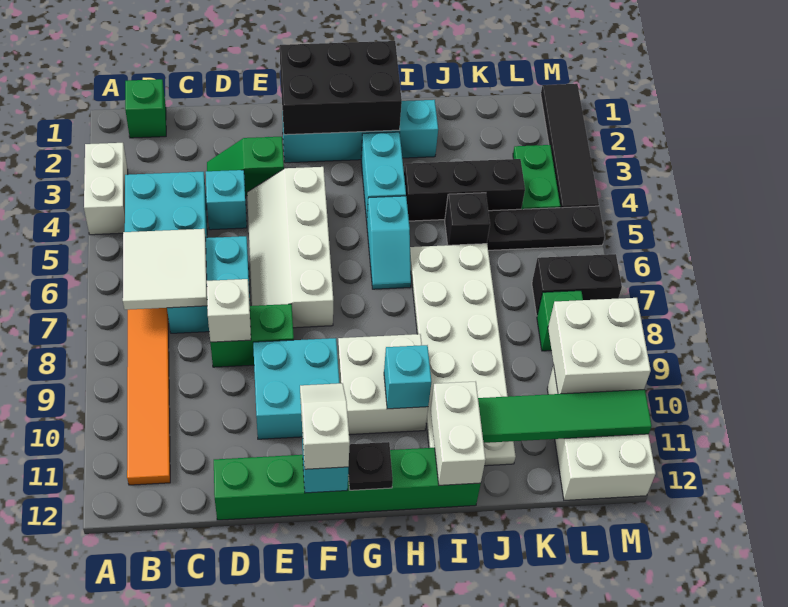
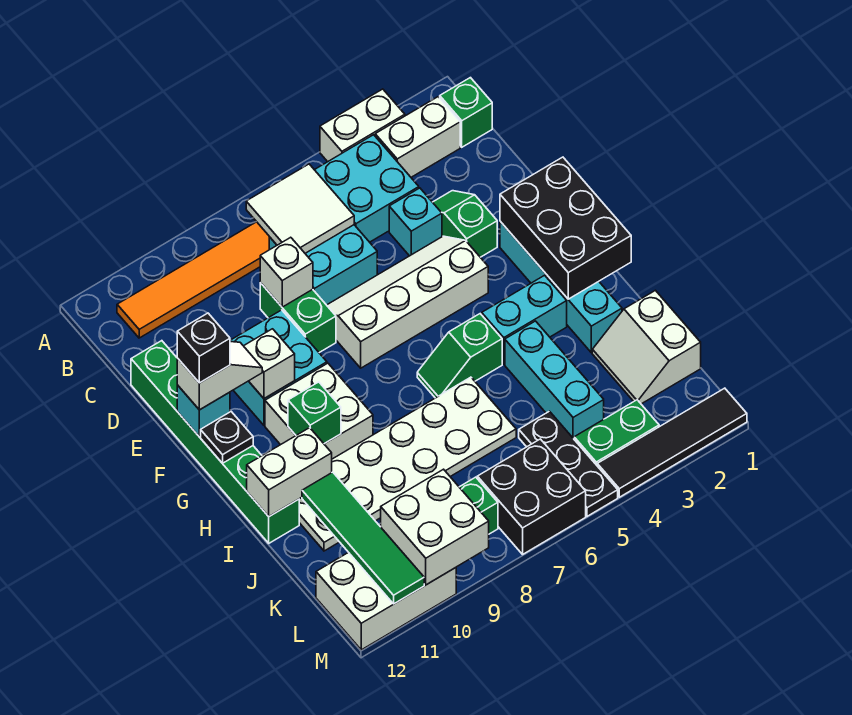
none -> white brick B2:B3 level 1
none -> white brick F10 level 2
cyan slope H5:H6 level 1 top 5 -> green slope H5:H6 level 1 top 5
cyan brick H10 level 2 -> green brick H10 level 2
black brick I4:K4 level 1 -> cyan brick I4:K4 level 1
none -> white slope J1:K2 level 1 top 1
black brick J5 level 1 -> black brick F12 level 4
black brick L7:M7 level 1 -> black brick L6:M7 level 1

